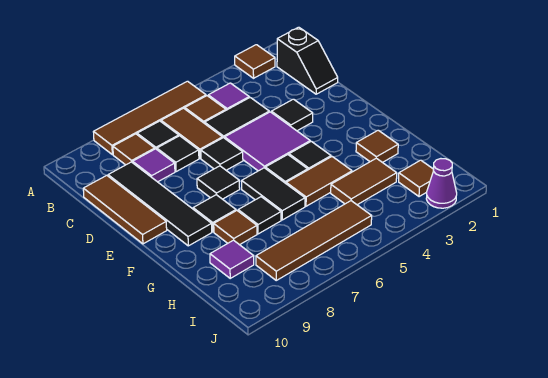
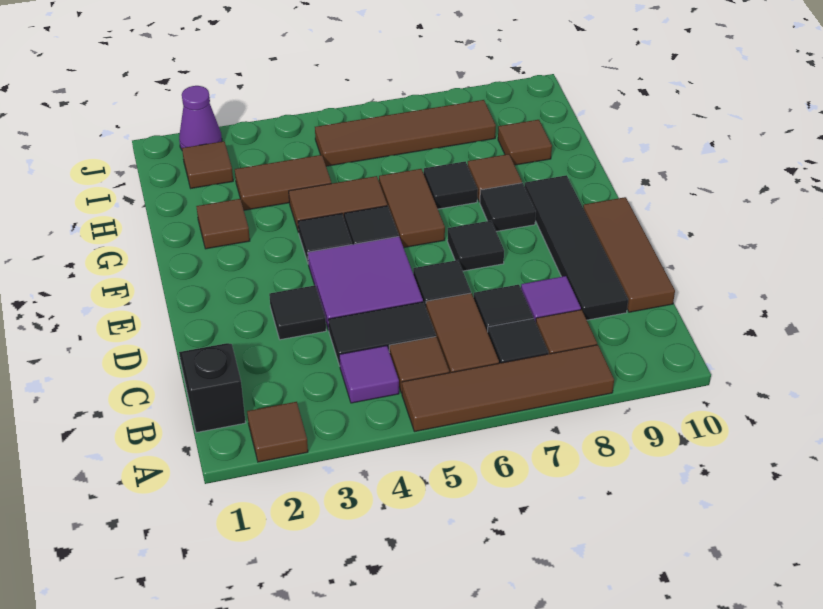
black tile F6:G6 level 1 -> brown tile F6:G6 level 1
purple tile H9 level 1 -> brown tile H9 level 1

